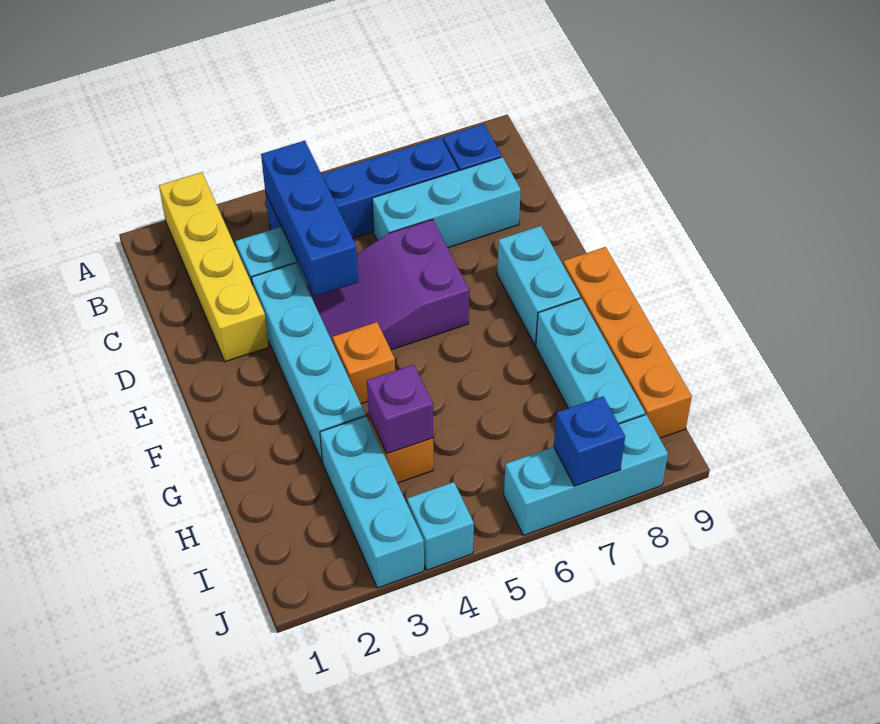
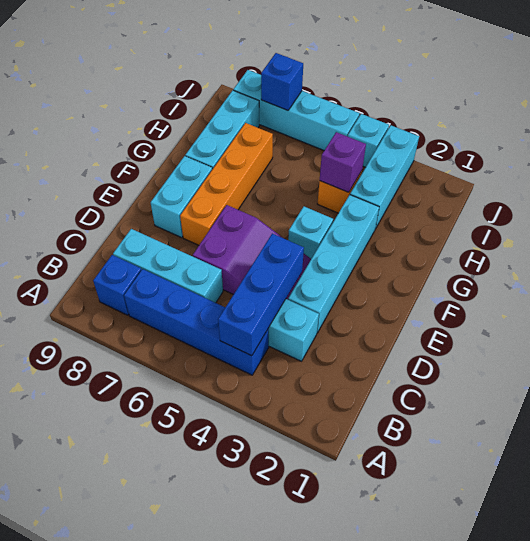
yellow brick A2:D2 level 1 -> none
orange brick F4 level 1 -> cyan brick F4 level 1
orange brick F9:I9 level 1 -> orange brick E7:H7 level 1
cyan brick J6:J8 level 1 -> cyan brick J5:J8 level 1

